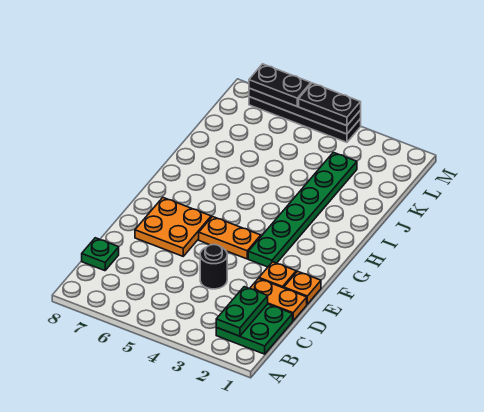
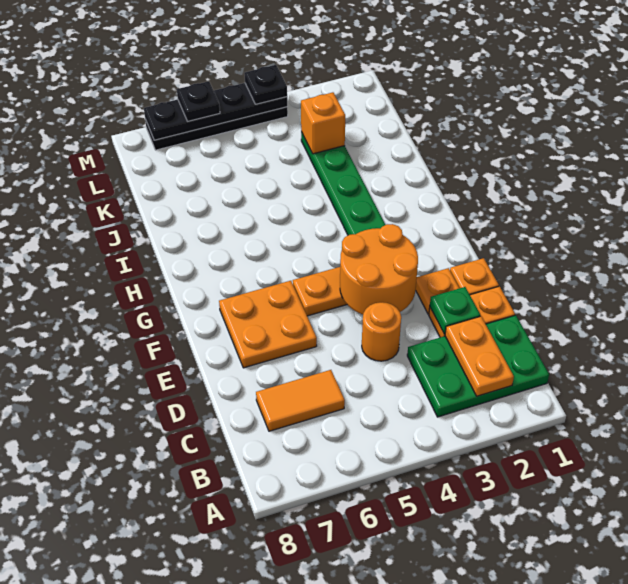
green plate B1:C2 level 1 -> green plate B1:C3 level 1
green plate B2:C2 level 2 -> orange plate B2:C2 level 2
none -> orange tile C6:C7 level 1
green plate C8 level 1 -> green plate D2 level 2
black round brick D4 level 1 -> orange round brick D4 level 1
none -> orange round brick E3:F4 level 2
none -> orange brick K3 level 2
black plate M4:M5 level 3 -> black plate M4 level 3
black plate M6:M7 level 3 -> black plate M6 level 3

